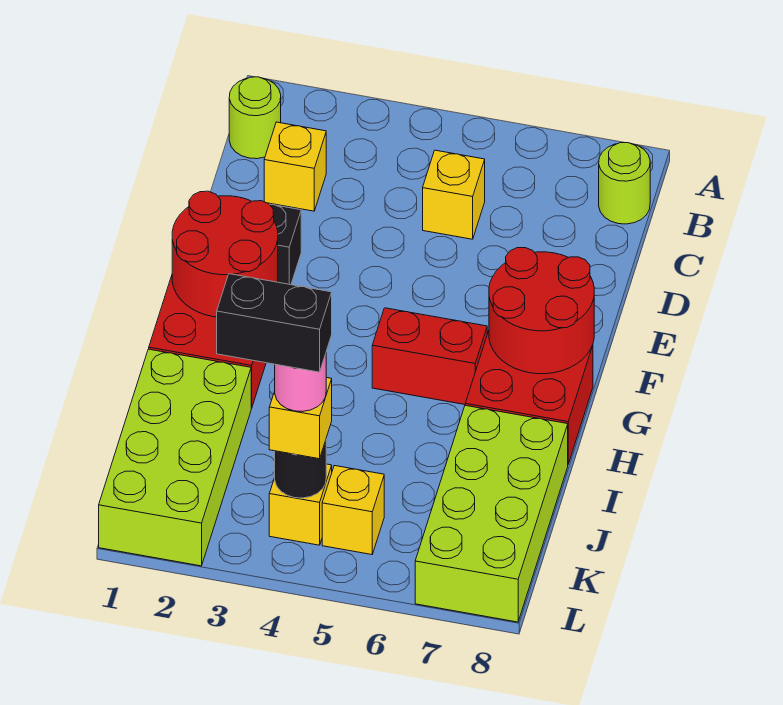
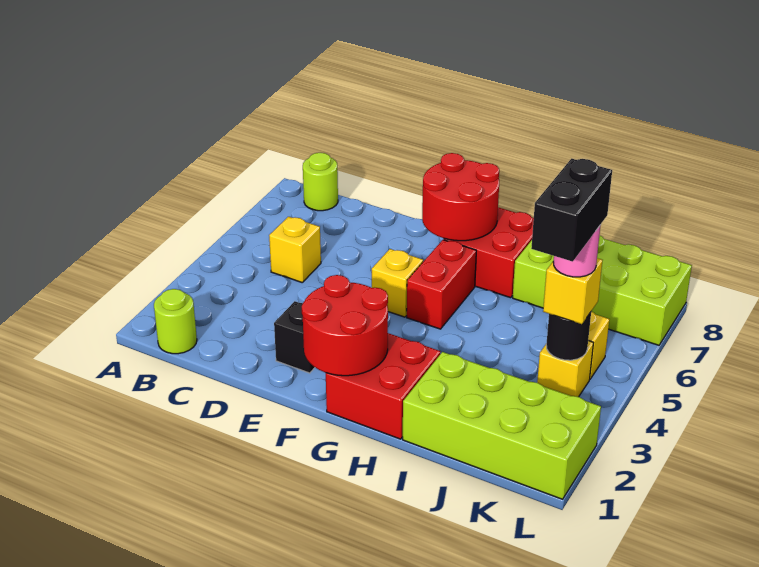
yellow brick C2 level 1 -> yellow brick F5 level 1

